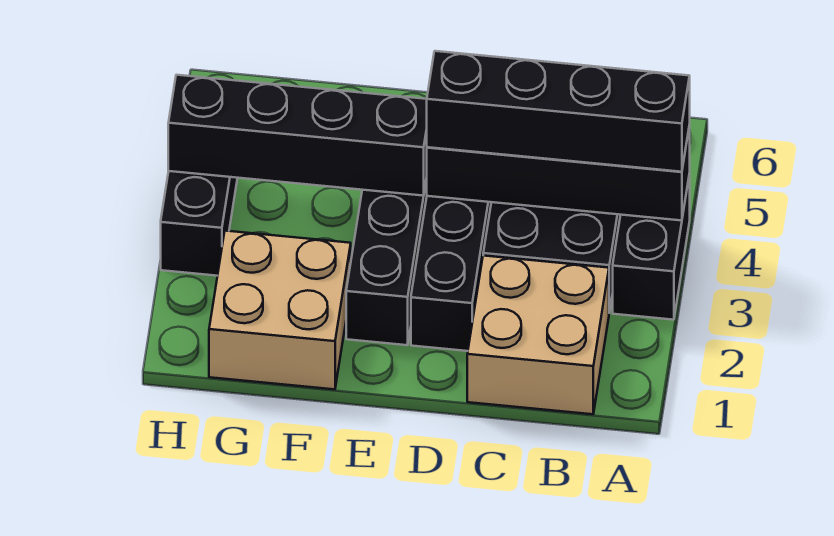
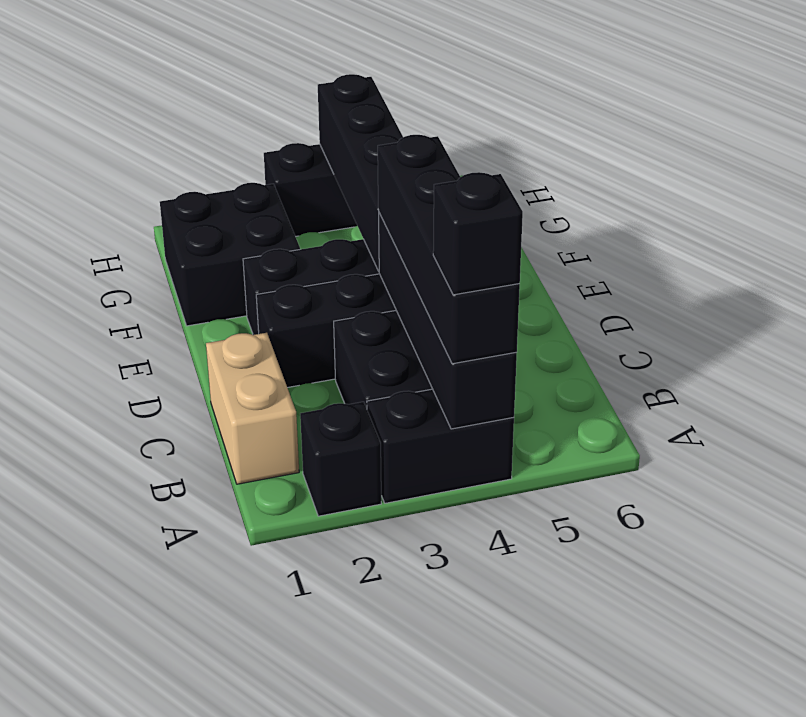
none -> black brick A2 level 1
none -> black brick A4 level 4
tan brick B1:C2 level 1 -> tan brick B1:C1 level 1
tan brick F1:G2 level 1 -> black brick F1:G2 level 1

